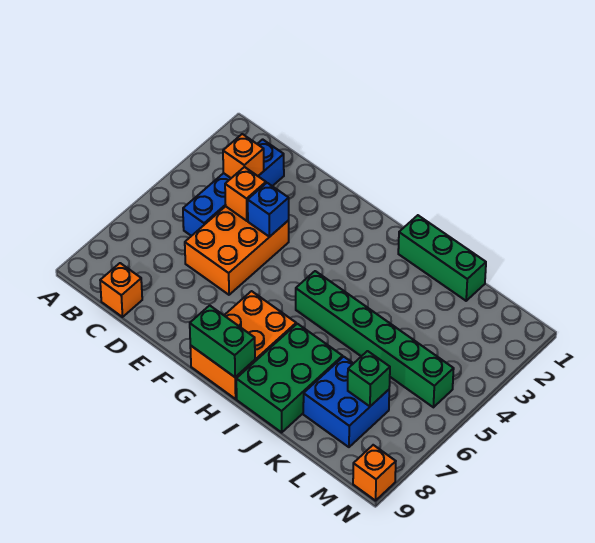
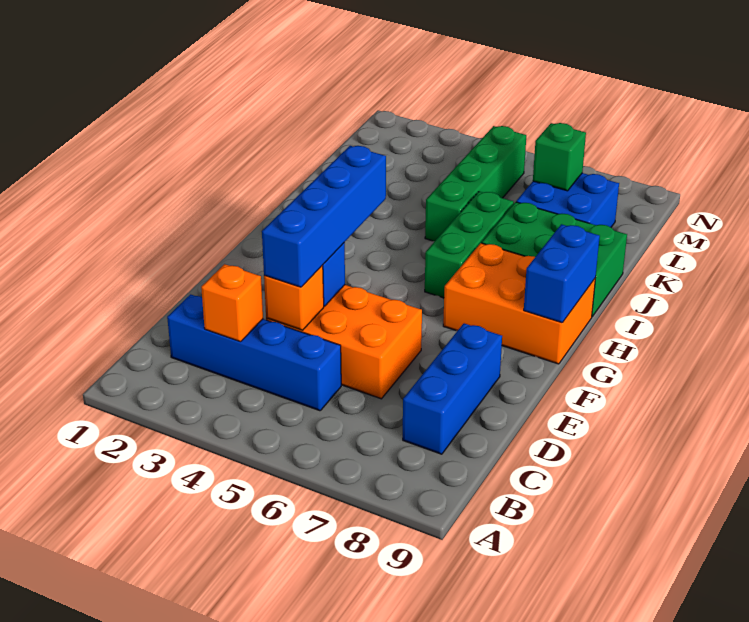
none -> blue brick C8:E8 level 1
orange brick C9 level 1 -> none
none -> blue brick D4:G4 level 3
green brick G9:H9 level 2 -> blue brick G9:H9 level 2
green brick H5:M5 level 1 -> green brick J5:M5 level 1
green brick I1:K1 level 1 -> green brick H6:J6 level 1
orange brick N9 level 1 -> none

